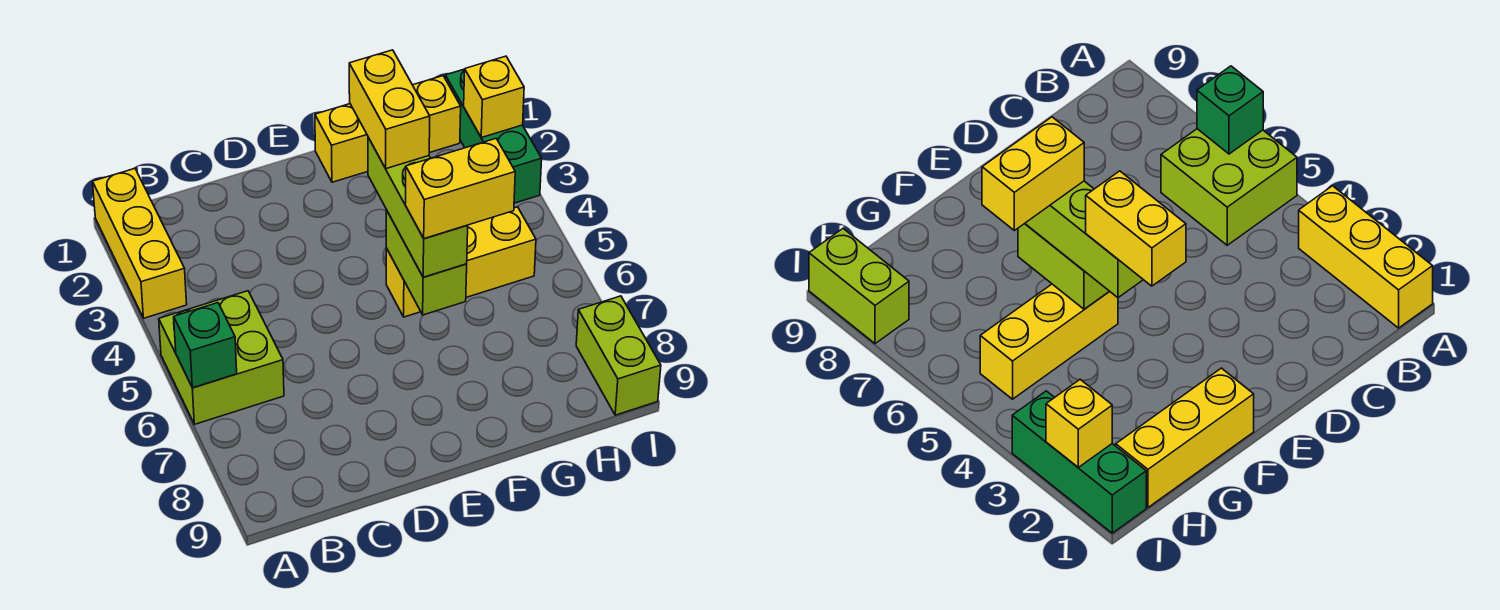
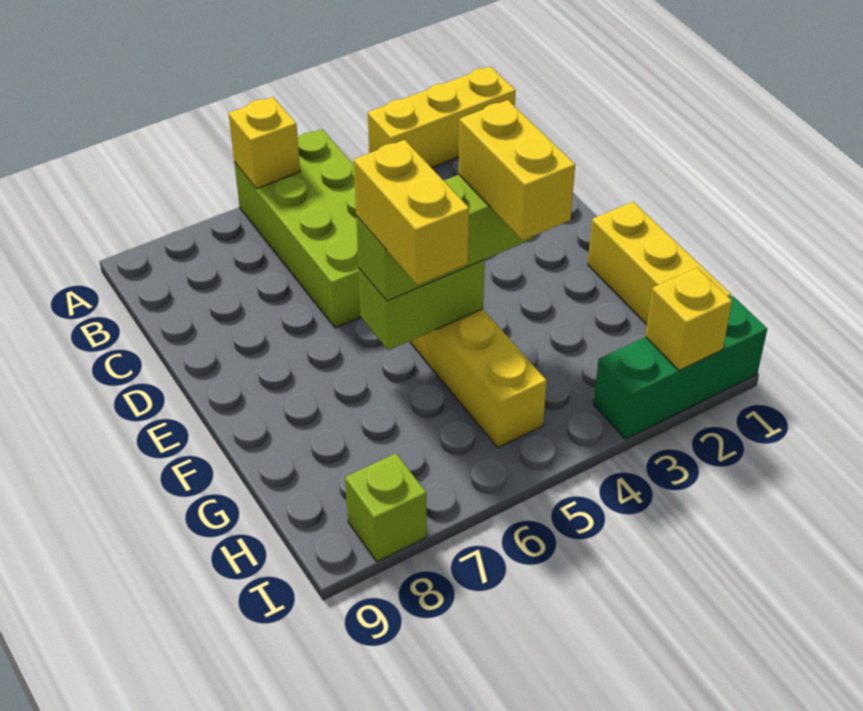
lime brick A5:B6 level 1 -> lime brick A5:D6 level 1
green brick A6 level 2 -> yellow brick A6 level 2
yellow brick F3:F4 level 4 -> yellow brick F4:G4 level 4
lime brick I8:I9 level 1 -> lime brick I8 level 1

